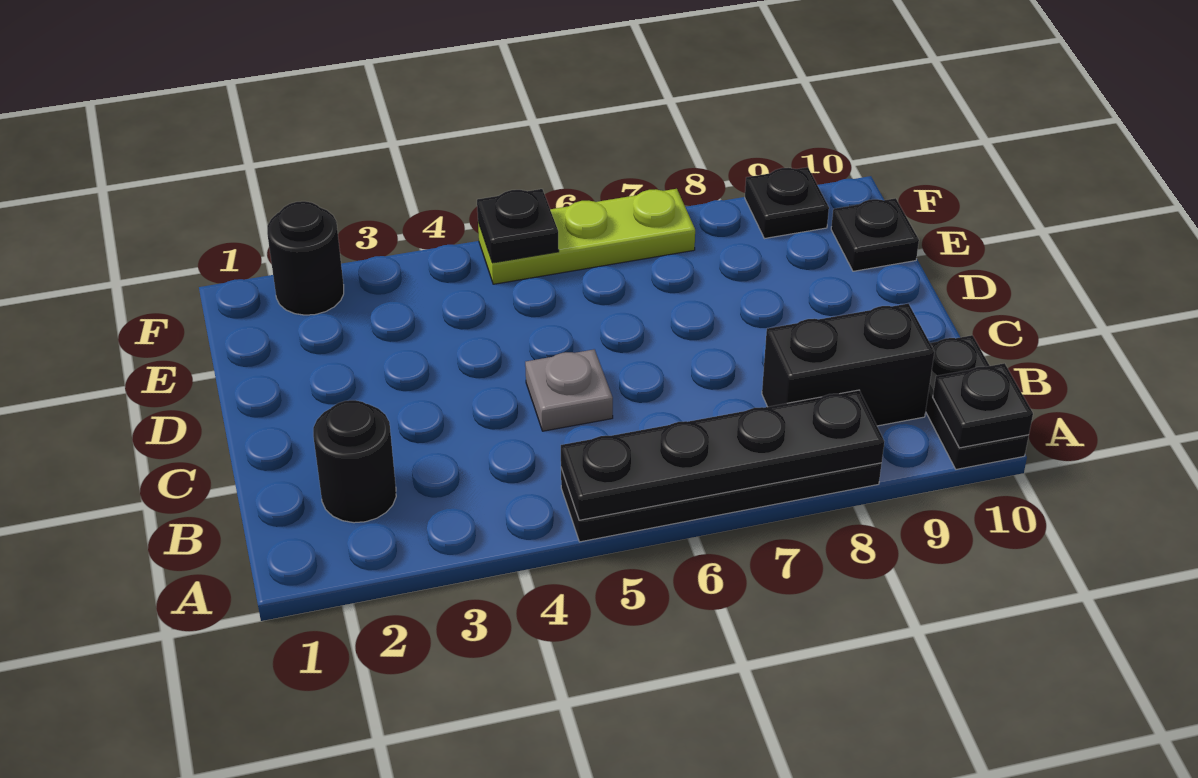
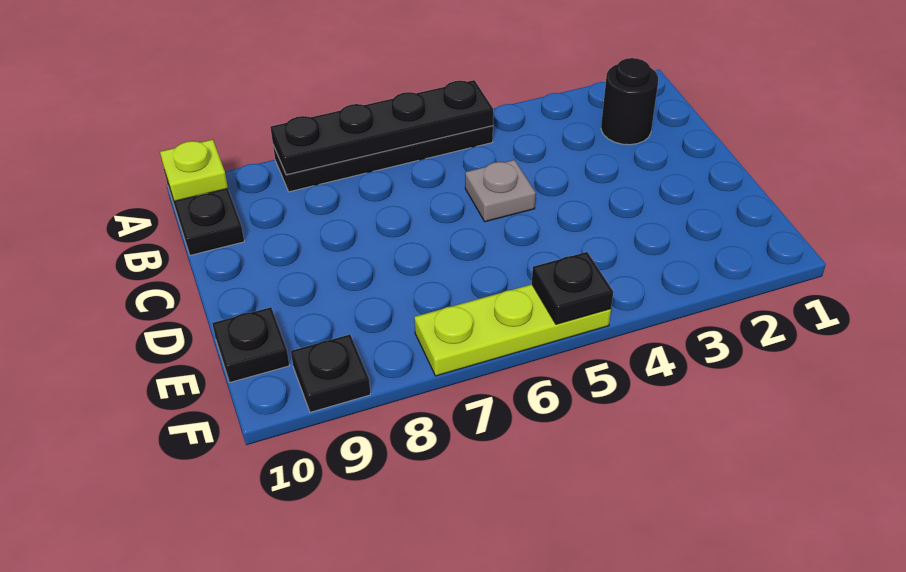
black plate A10 level 2 -> lime plate A10 level 2
black brick B8:B9 level 1 -> none
black round brick F2 level 1 -> none

